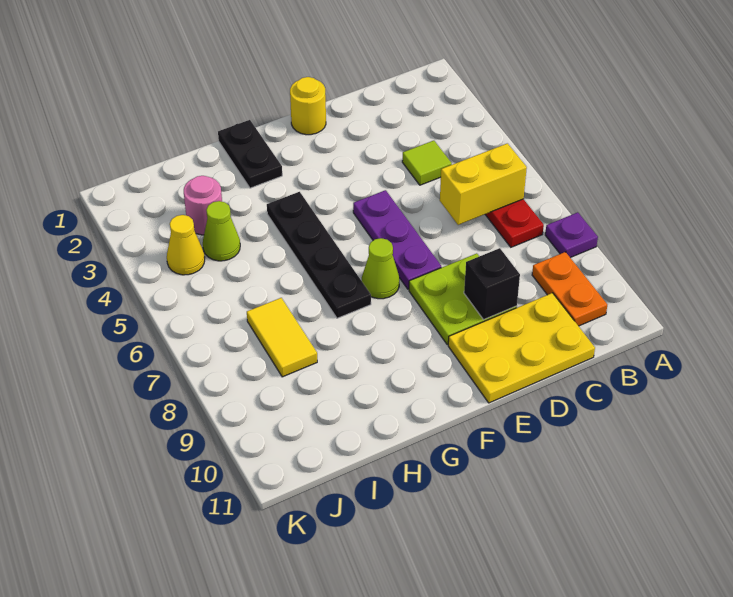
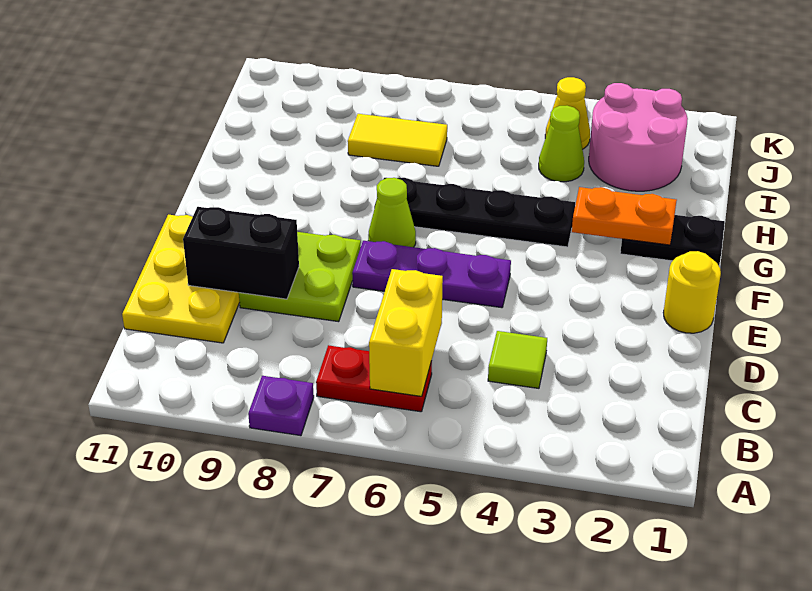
orange plate B9:B10 level 1 -> orange plate G2:G3 level 2
black brick D9 level 2 -> black brick D9:D10 level 2
pink round brick I3 level 1 -> pink round brick I2:J3 level 1

